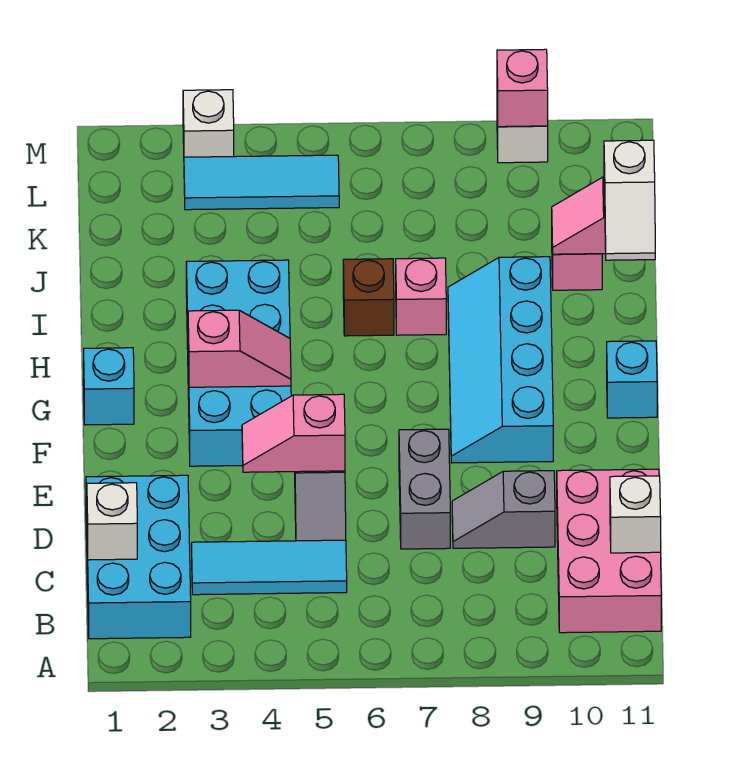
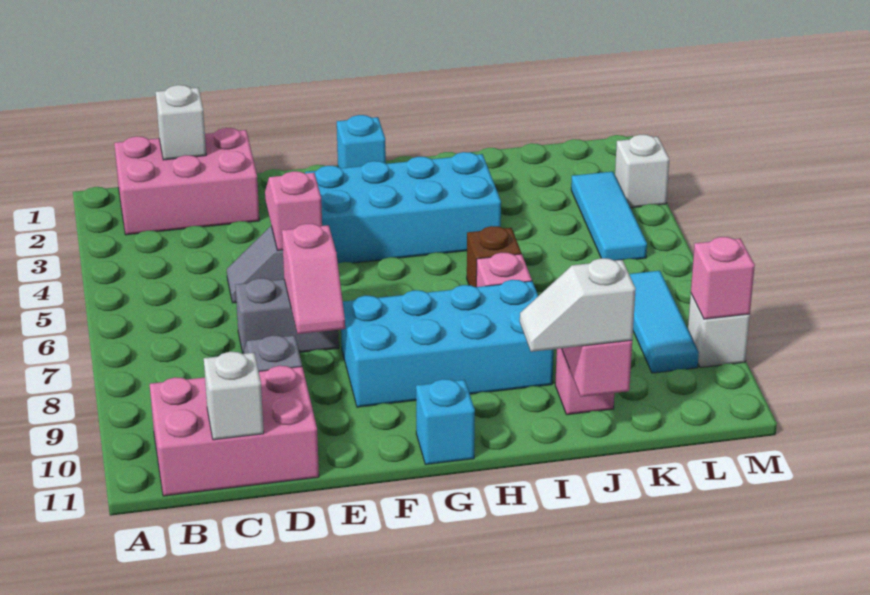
cyan brick B1:D2 level 1 -> pink brick B1:D2 level 1
cyan tile C3:C5 level 1 -> cyan tile L7:L9 level 1
cyan slope F8:I9 level 1 top 9 -> cyan brick F8:I9 level 1
pink slope G3:G4 level 2 top 3 -> pink slope E7:E8 level 2 top 7

